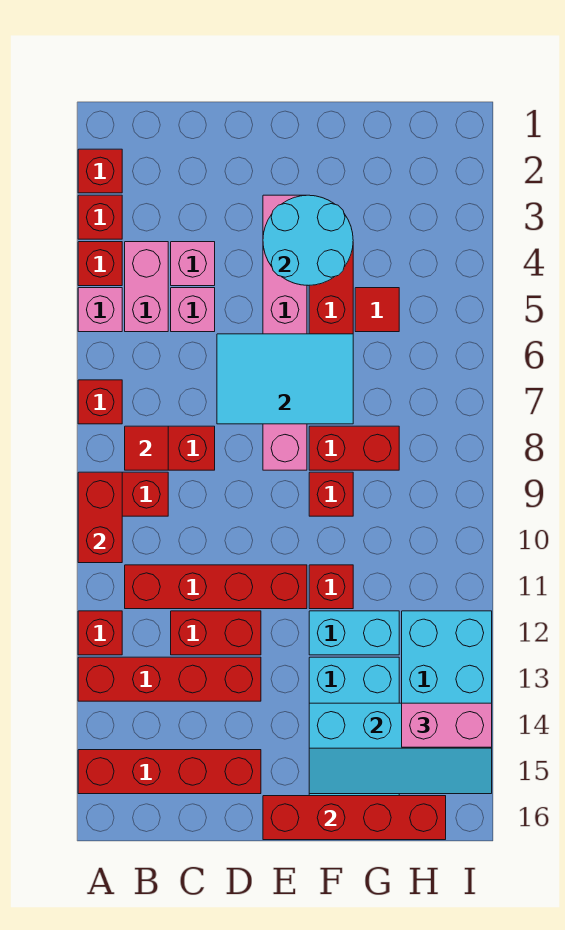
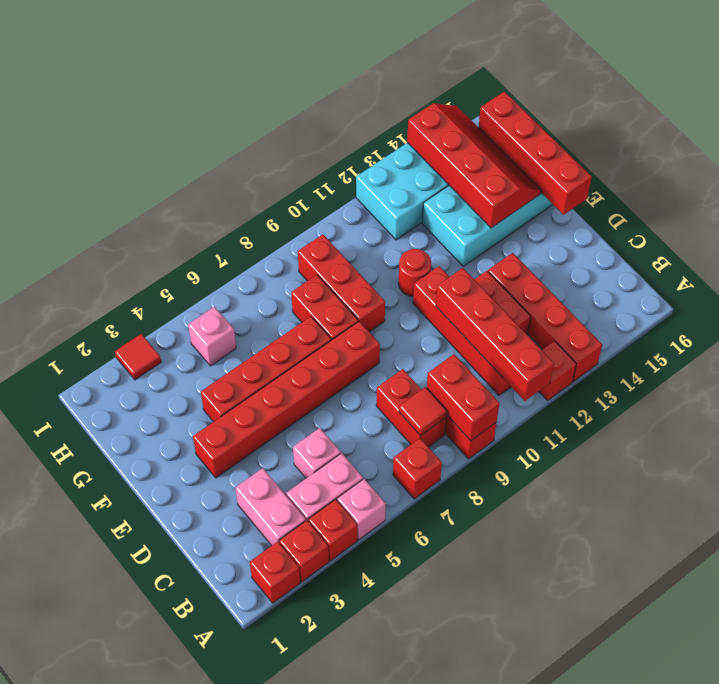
red brick A9:A10 level 2 -> red brick A9:B9 level 2
red brick A15:D15 level 1 -> red brick A11:D11 level 2
pink brick C4 level 1 -> pink brick H5 level 1
cyan tile D6:F7 level 2 -> none
pink brick E3:E8 level 1 -> red brick E3:E8 level 1
cyan round brick E3:F4 level 2 -> none
red brick F9 level 1 -> red brick F9:H9 level 1
red brick F11 level 1 -> red round brick F11 level 1
cyan brick F12:G12 level 1 -> none
cyan slope F14:I15 level 2 top 14 -> red slope F14:I15 level 2 top 14
red tile G5 level 1 -> red tile I3 level 1
pink brick H14:I14 level 3 -> pink brick B3:C3 level 1

